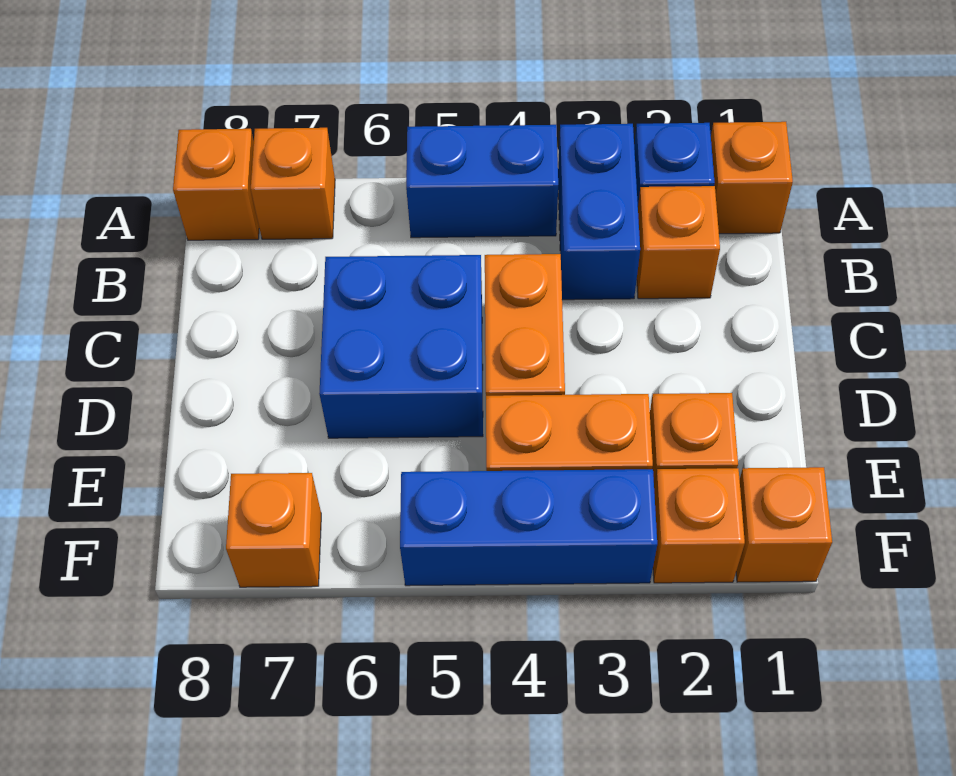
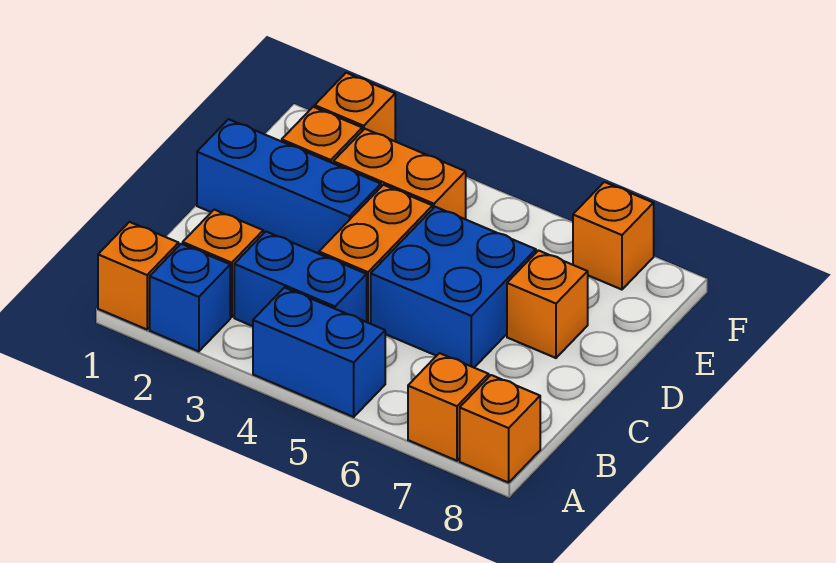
blue brick A3:B3 level 1 -> blue brick B3:B4 level 1
orange brick F1 level 1 -> orange brick D7 level 1
blue brick F3:F5 level 1 -> blue brick D1:D3 level 1

